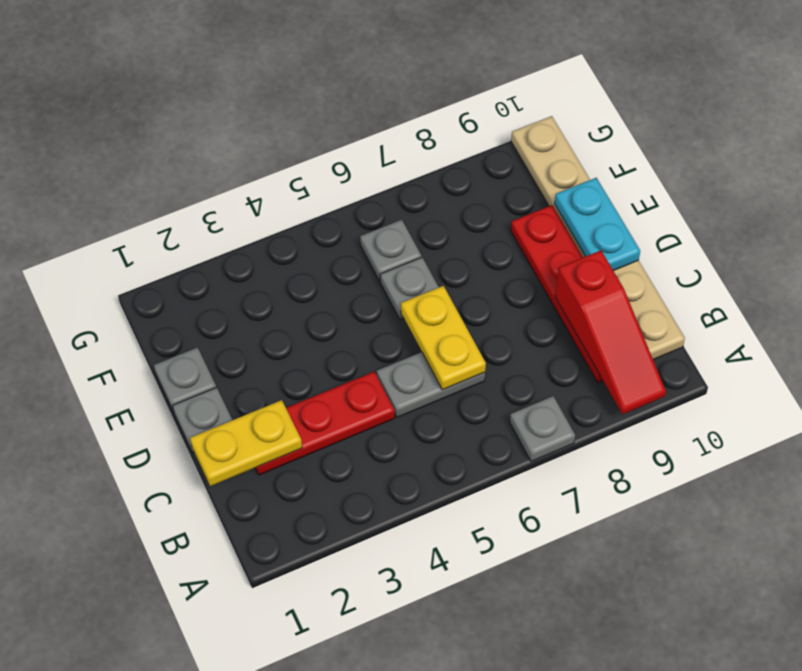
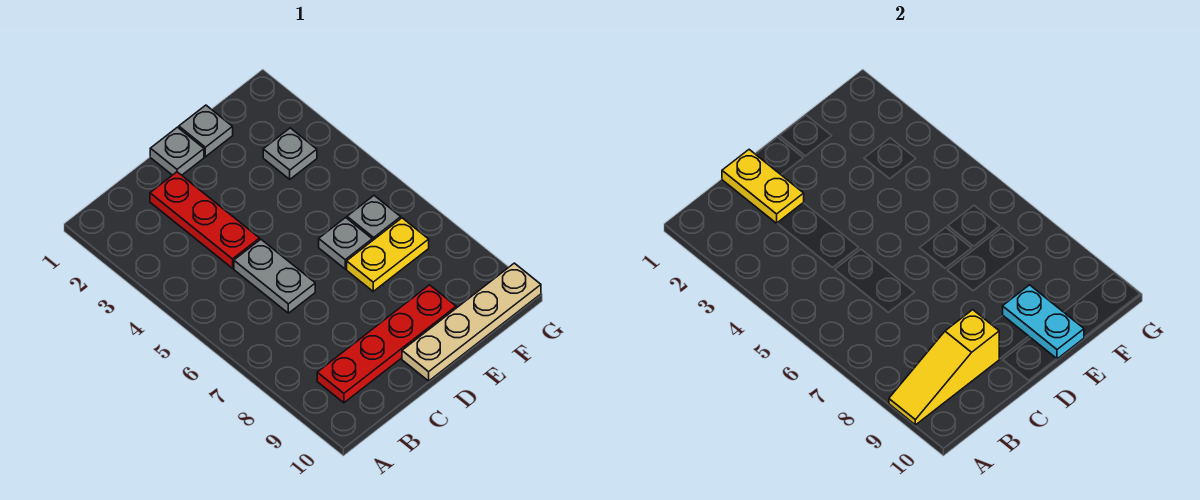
grey plate A7 level 1 -> grey plate F3 level 1
red slope A9:C9 level 2 top C -> yellow slope A9:C9 level 2 top C
tan plate B10:G10 level 1 -> tan plate D10:G10 level 1
yellow plate C6:D6 level 2 -> yellow plate E7:F7 level 1
cyan plate D10:E10 level 2 -> cyan plate E9:E10 level 2

